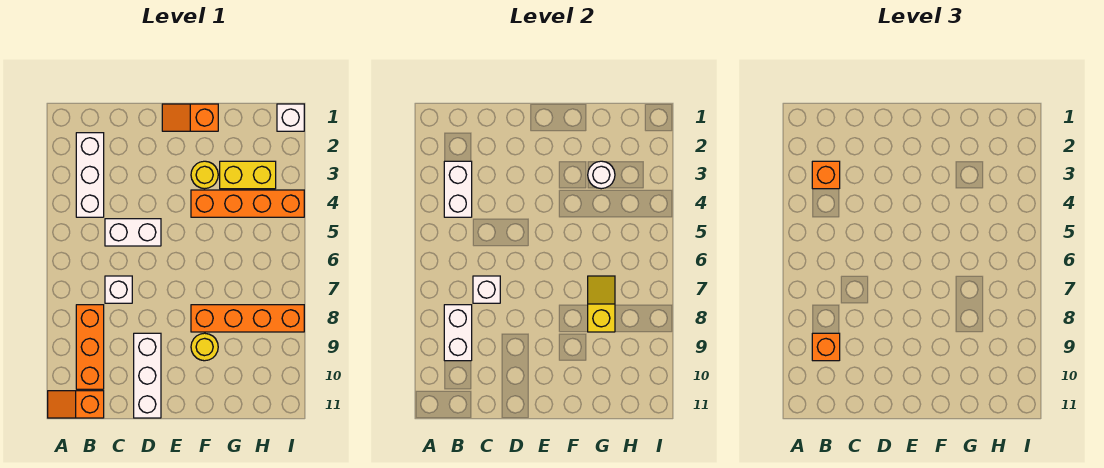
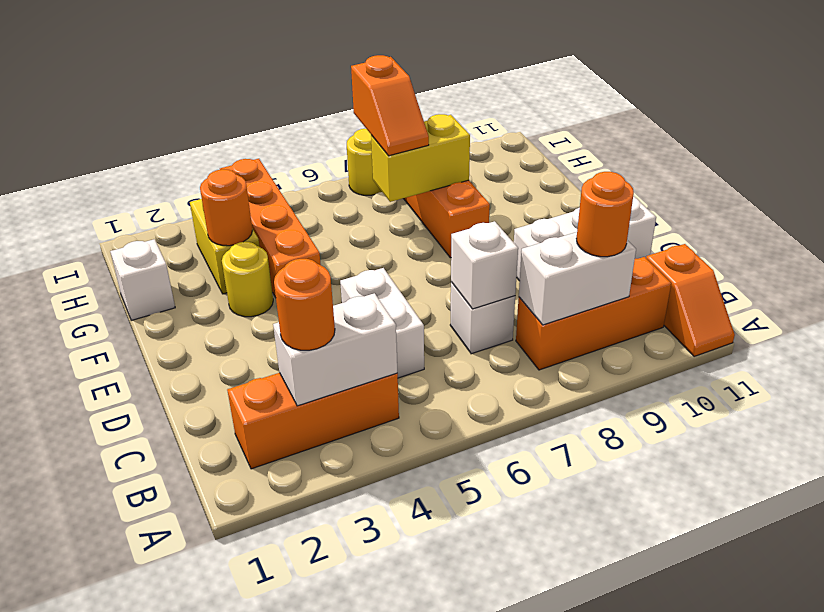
white brick B2:B4 level 1 -> orange brick B2:B4 level 1
orange brick B3 level 3 -> orange round brick B3 level 3
orange brick B9 level 3 -> orange round brick B9 level 3
orange slope E1:F1 level 1 top F -> orange slope G7:H7 level 3 top H
yellow round brick F9 level 1 -> yellow round brick I7 level 1
white round brick G3 level 2 -> orange round brick G3 level 2
yellow slope G7:G8 level 2 top 8 -> yellow brick G7:G8 level 2
white brick I1 level 1 -> white brick G1 level 1

